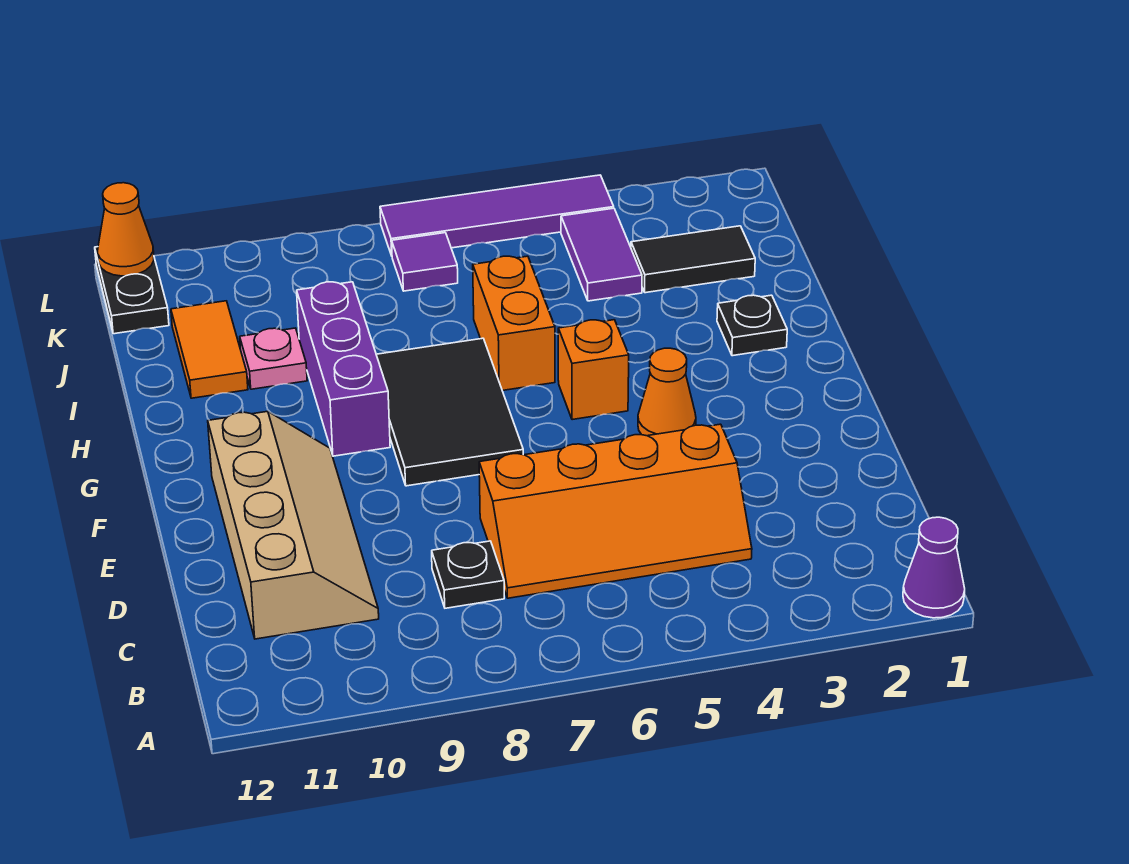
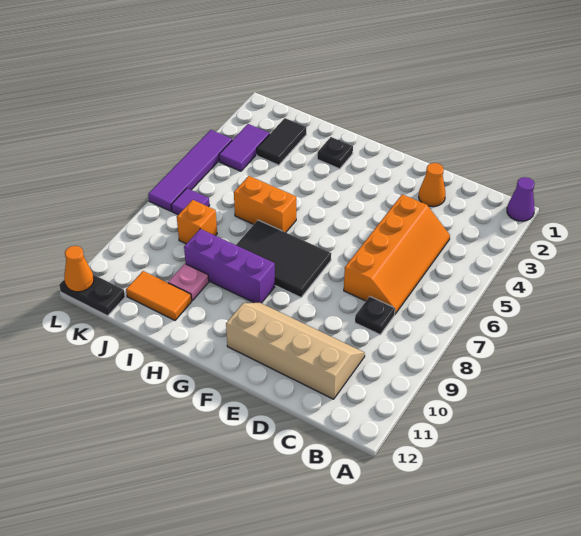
orange cone F4 level 1 -> orange cone D2 level 1
orange brick G5 level 1 -> orange brick J8 level 1
purple tile J4:K4 level 1 -> purple tile K3:K4 level 1

